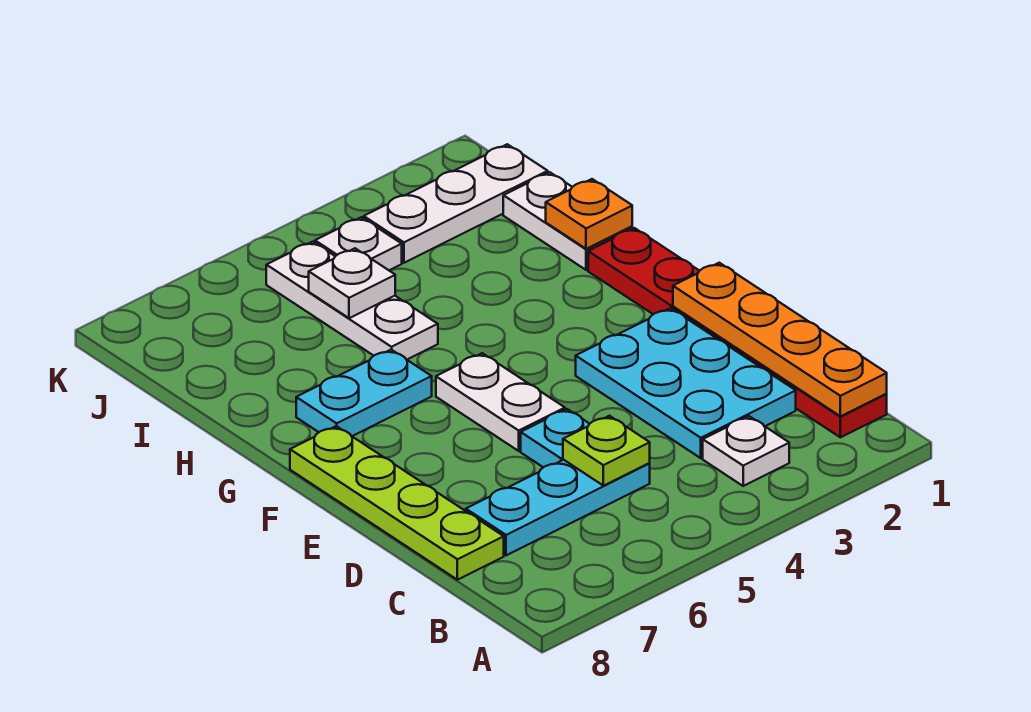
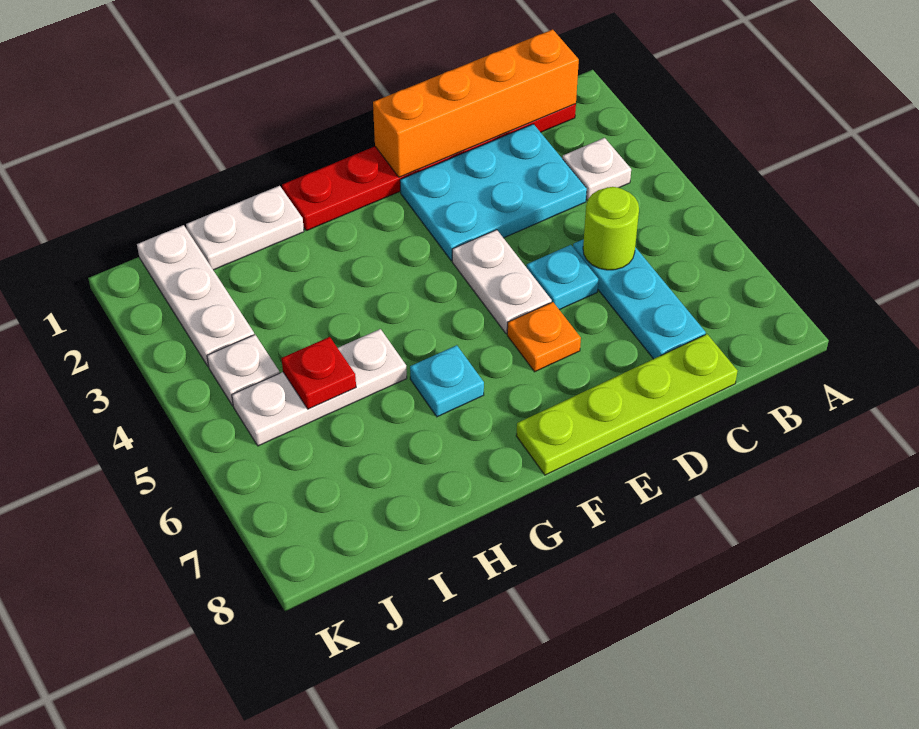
orange plate B1:E1 level 2 -> orange brick B1:E1 level 2
lime plate C5 level 2 -> lime round brick C5 level 2
white plate E5:F5 level 1 -> white plate E4:E5 level 1
cyan plate G6:G7 level 1 -> cyan plate G6 level 1
orange plate H1 level 2 -> orange plate E6 level 1
white plate I5 level 2 -> red plate I5 level 2

